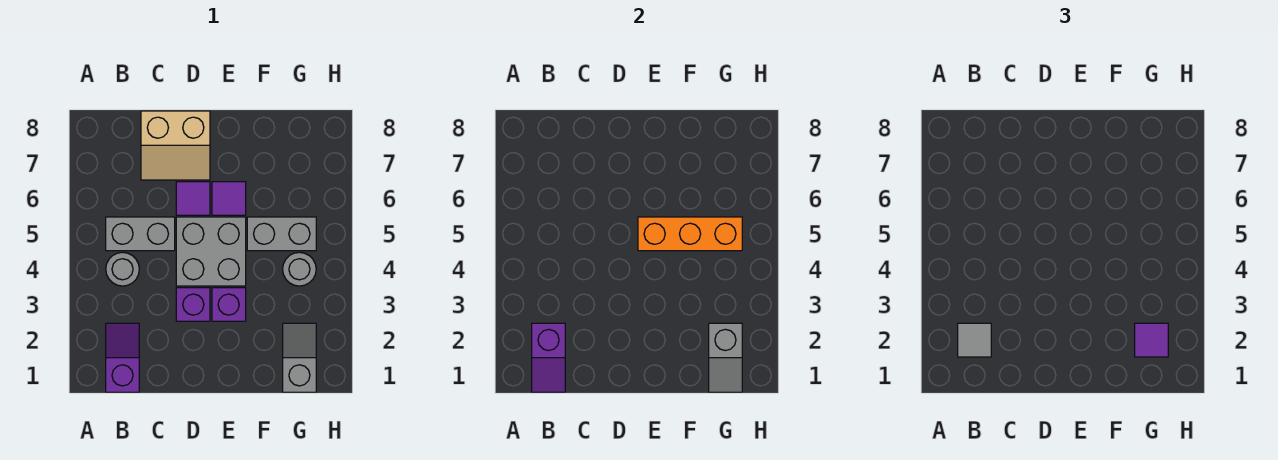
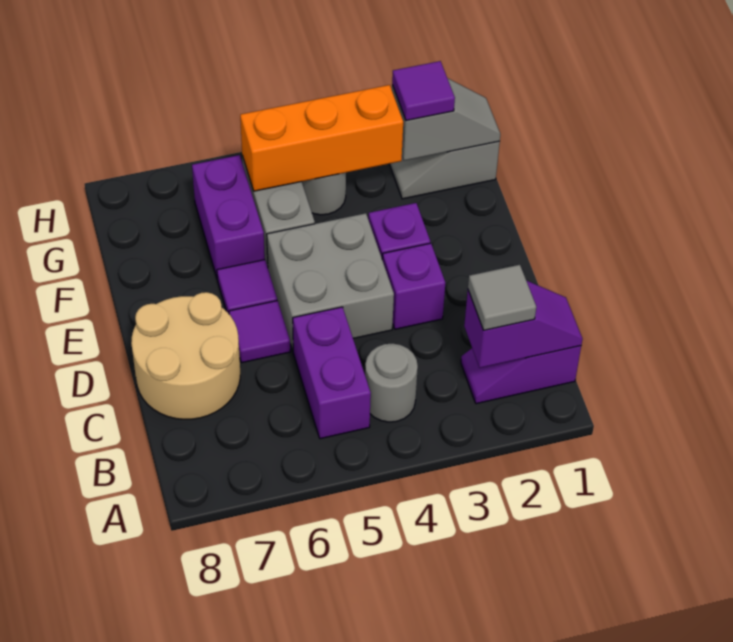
grey brick B5:C5 level 1 -> purple brick B5:C5 level 1
tan slope C7:D8 level 1 top 8 -> tan round brick C7:D8 level 1
orange brick E5:G5 level 2 -> orange brick G3:G5 level 2
none -> purple brick F6:G6 level 1

